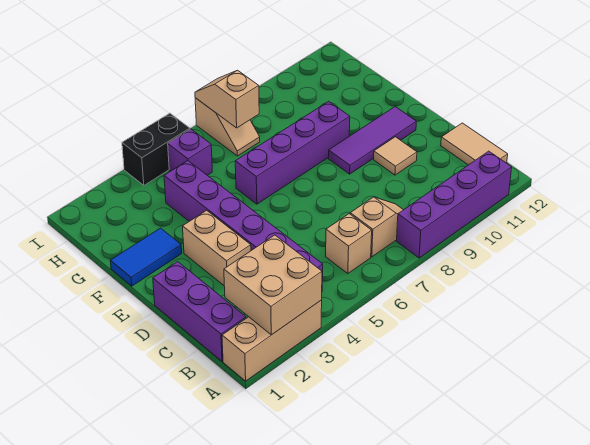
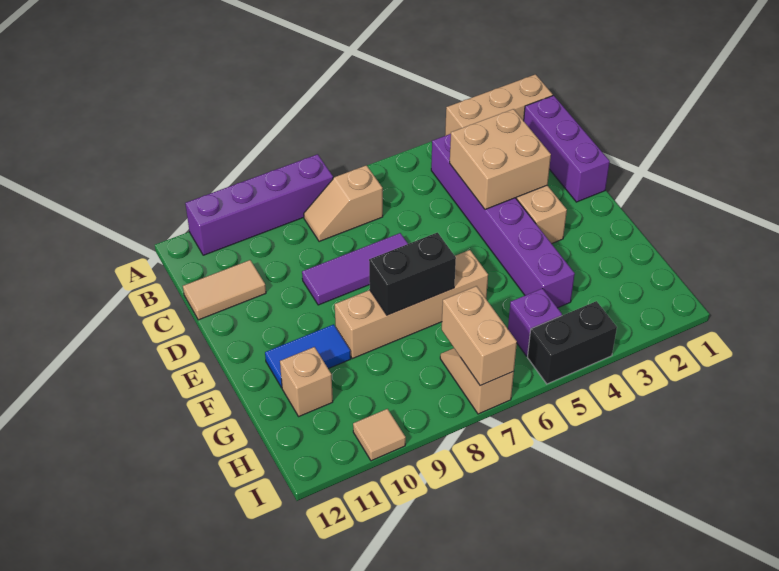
tan brick A2:B3 level 2 -> tan brick C3:D4 level 2
tan brick B6 level 1 -> tan brick G11 level 1
tan tile B12:C12 level 1 -> tan tile C11:C12 level 1
tan tile D10 level 1 -> tan tile I10 level 1
purple tile E9:E11 level 1 -> purple tile D7:D9 level 1
blue tile F1:F2 level 1 -> blue tile F10:F11 level 1
purple brick F6:F9 level 1 -> tan brick F6:F9 level 1
none -> black brick F7:F8 level 2
tan slope H7:I7 level 2 top H -> tan brick H7:I7 level 2

